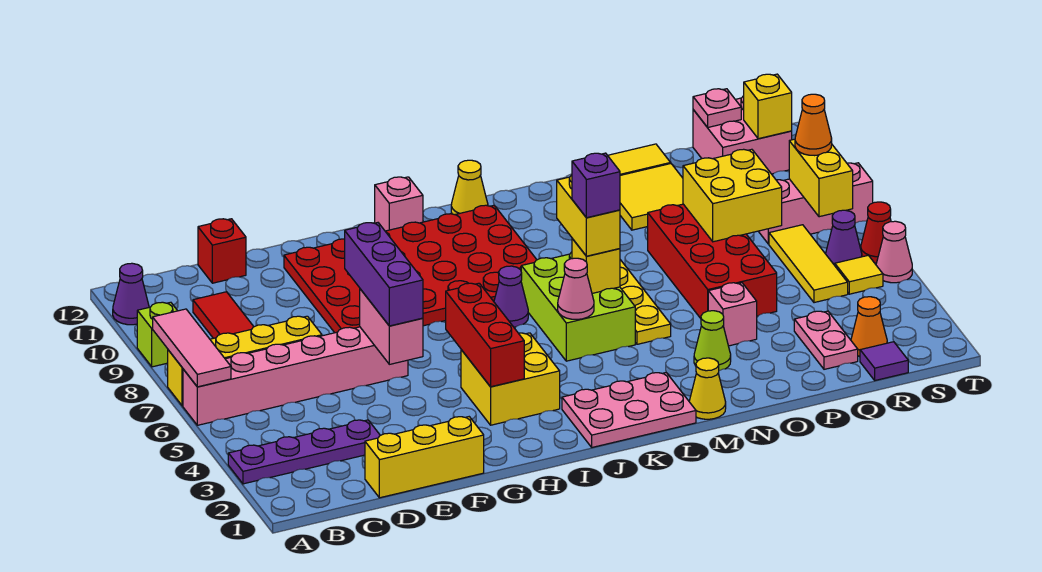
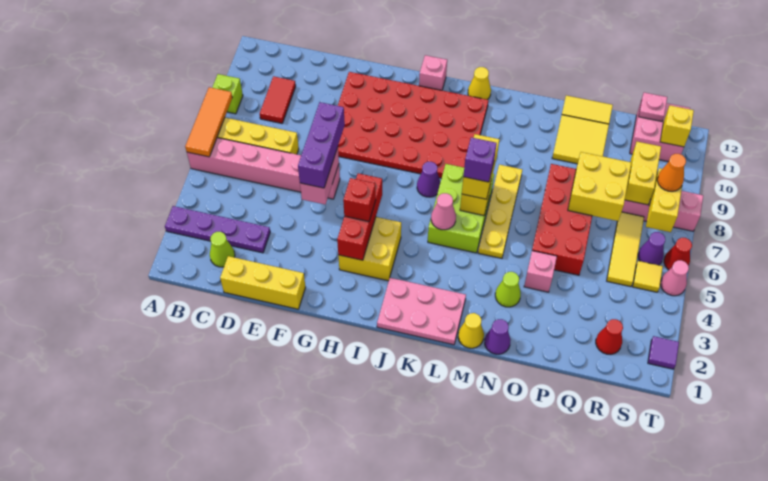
pink tile A6:A8 level 2 -> orange tile A6:A8 level 2
purple cone A11 level 1 -> purple cone N1 level 1
none -> lime cone C2 level 1
red brick D12 level 1 -> red brick H4 level 3
pink plate Q2:Q3 level 1 -> none
purple tile R1 level 1 -> purple tile T2 level 1
orange cone R2 level 1 -> red cone R2 level 1
none -> yellow brick R8:R9 level 2

